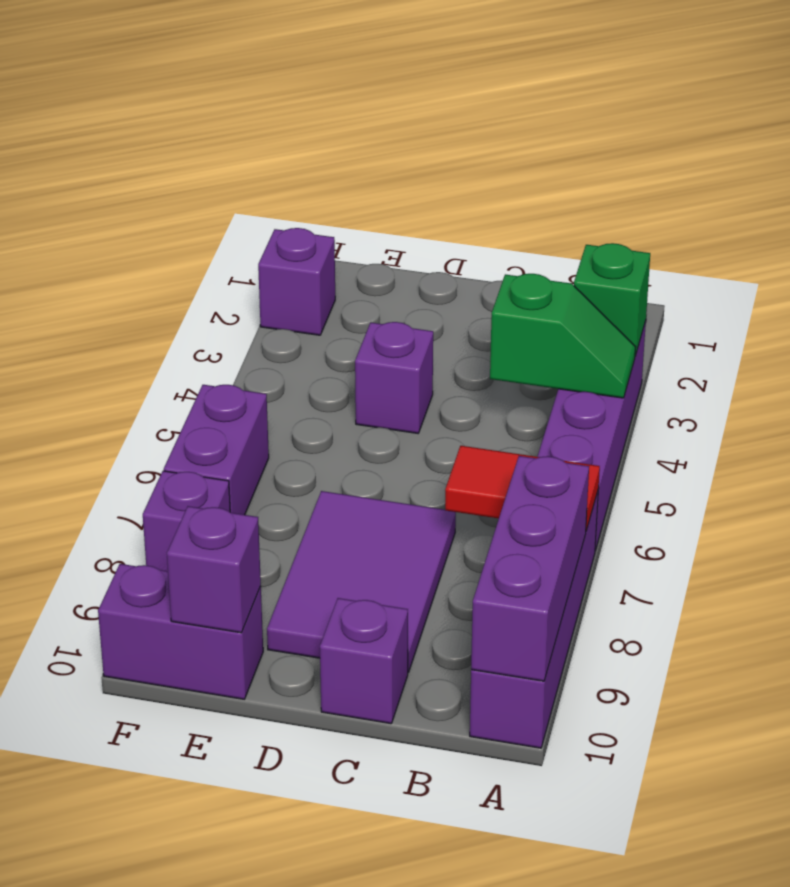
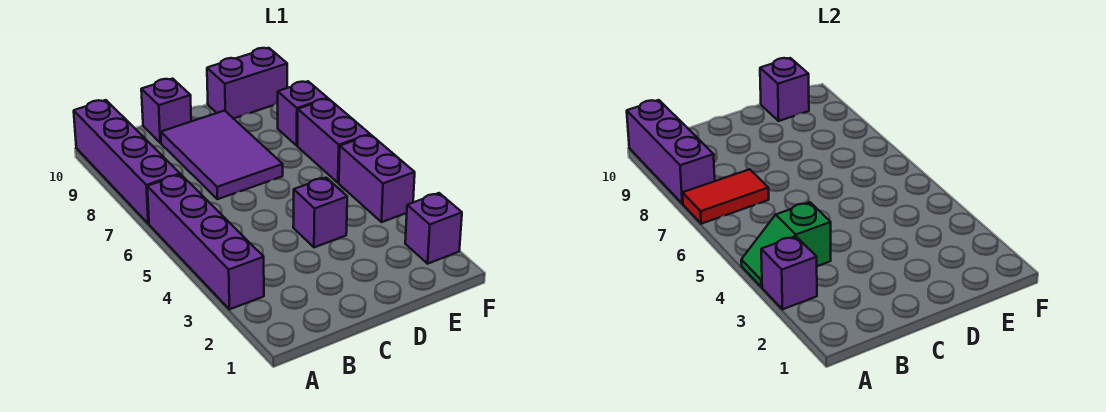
green brick A3 level 2 -> purple brick A3 level 2
none -> purple brick F4:F5 level 1

